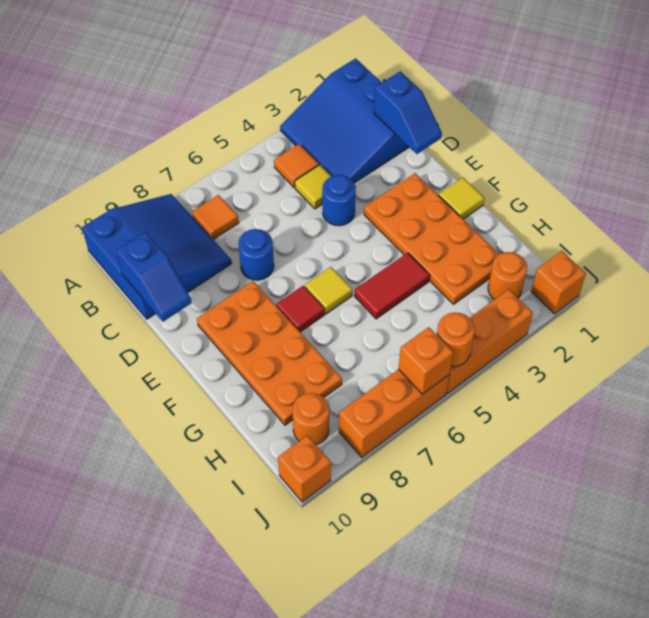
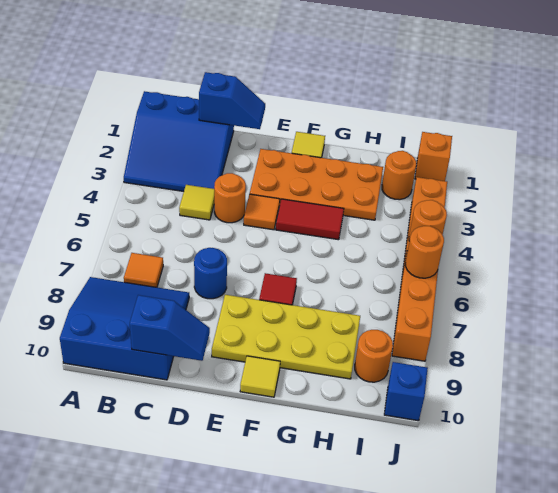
orange tile B4 level 1 -> orange tile E4 level 1
blue round brick D4 level 1 -> orange round brick D4 level 1
orange plate E8:H9 level 1 -> yellow plate E8:H9 level 1
yellow tile F6 level 1 -> yellow tile F10 level 1
red tile G4:G5 level 1 -> red tile F4:G4 level 1
orange brick J6 level 2 -> orange round brick J6 level 2
orange brick J10 level 1 -> blue brick J10 level 1

